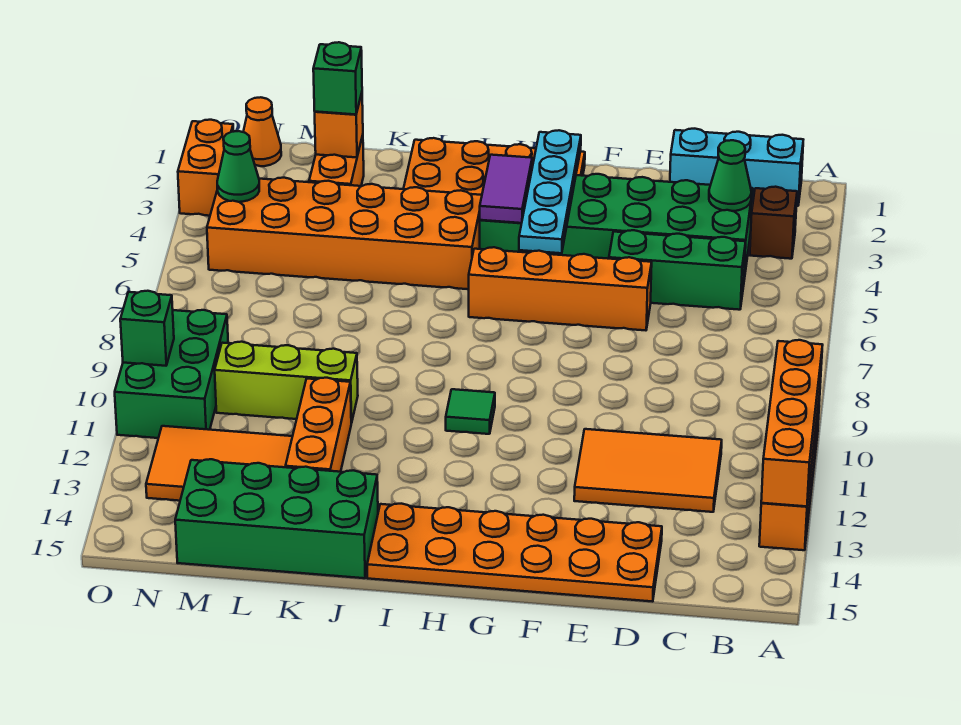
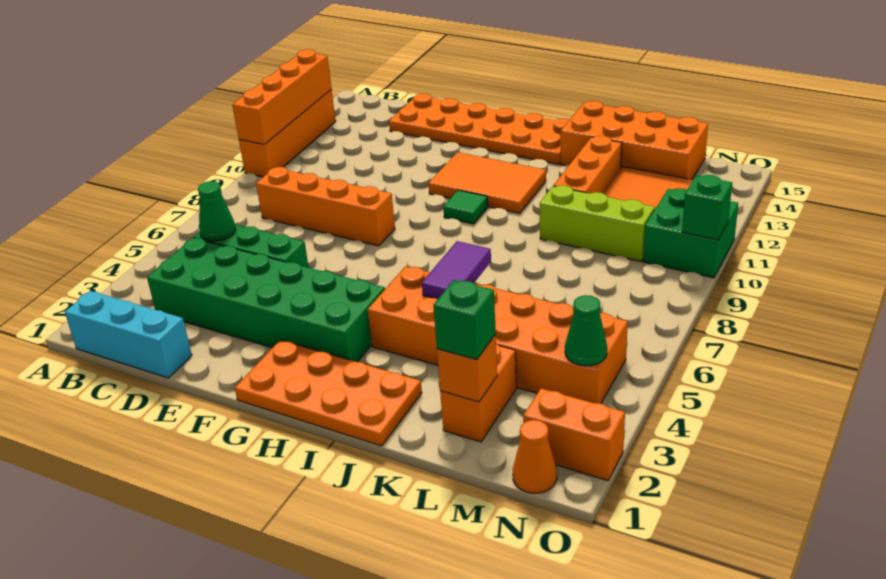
brown brick B3 level 1 -> none
green cone C3 level 2 -> green cone C5 level 2
orange tile C11:E12 level 1 -> orange tile G11:I12 level 1
orange brick E6:H6 level 1 -> orange brick C8:F8 level 1
cyan plate G2:G5 level 2 -> none
purple tile H3:H4 level 2 -> purple tile J5:J6 level 2
green brick J14:M15 level 1 -> orange brick J14:M15 level 1
green brick N9:O11 level 1 -> green brick N10:O11 level 1
orange brick O2:O3 level 1 -> orange brick N2:O2 level 1

